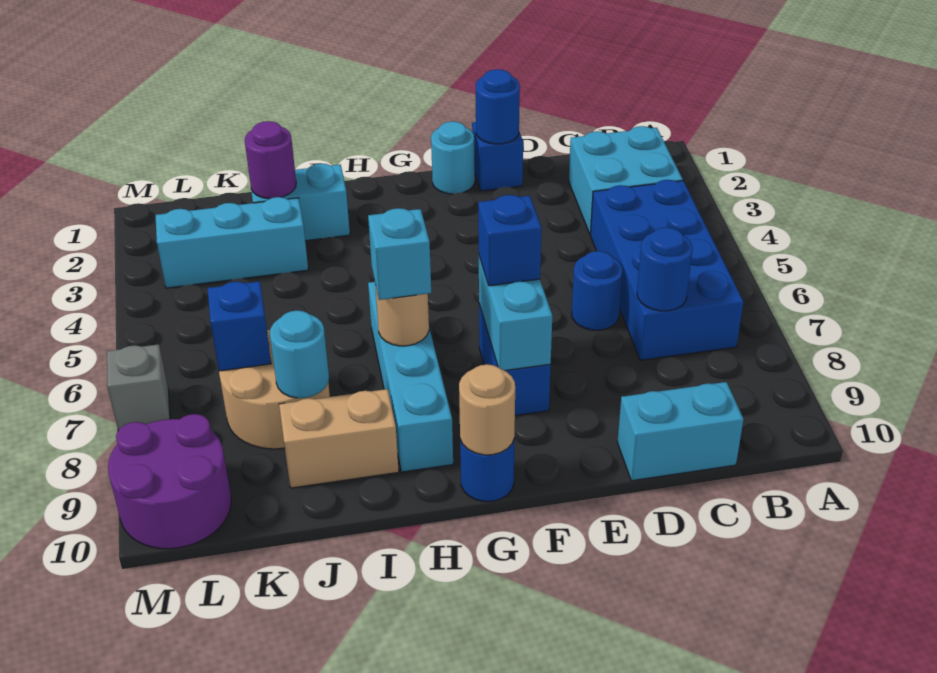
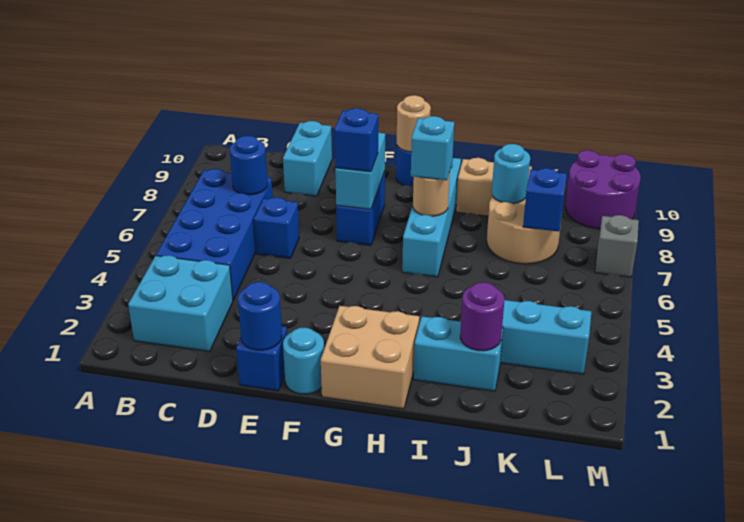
cyan brick C10:D10 level 1 -> cyan brick D9:D10 level 1
blue round brick D6 level 1 -> blue brick D6 level 1
none -> tan brick G1:H2 level 1

